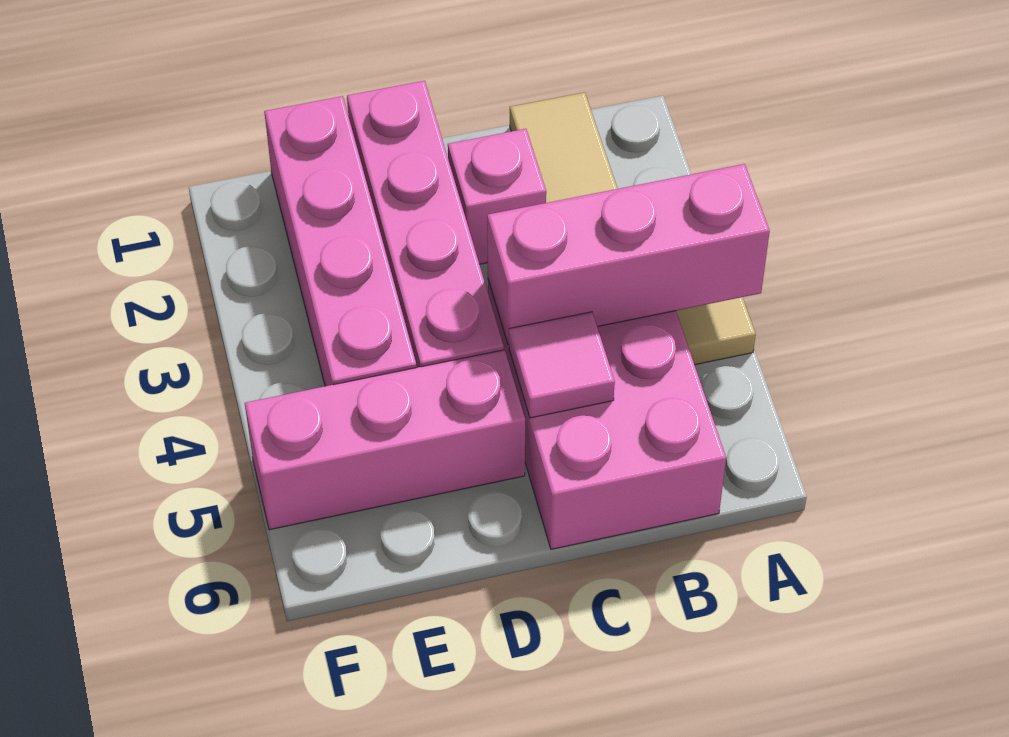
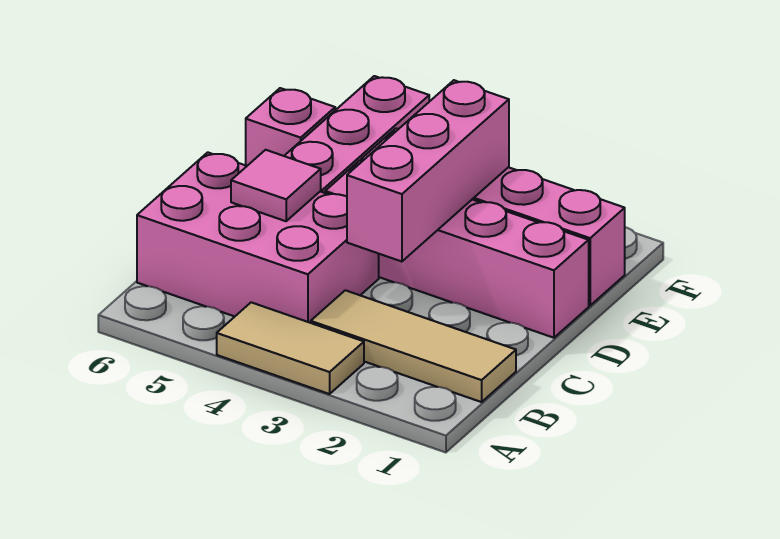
pink brick A4:C4 level 2 -> pink brick C3:E3 level 2
pink brick C2 level 1 -> pink brick E6 level 1

